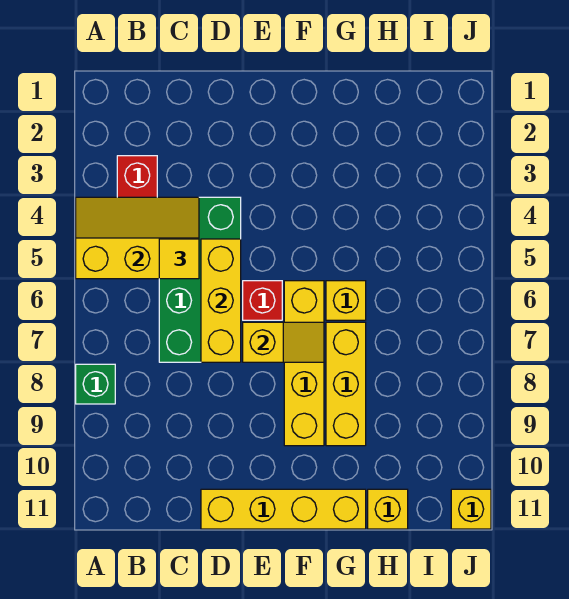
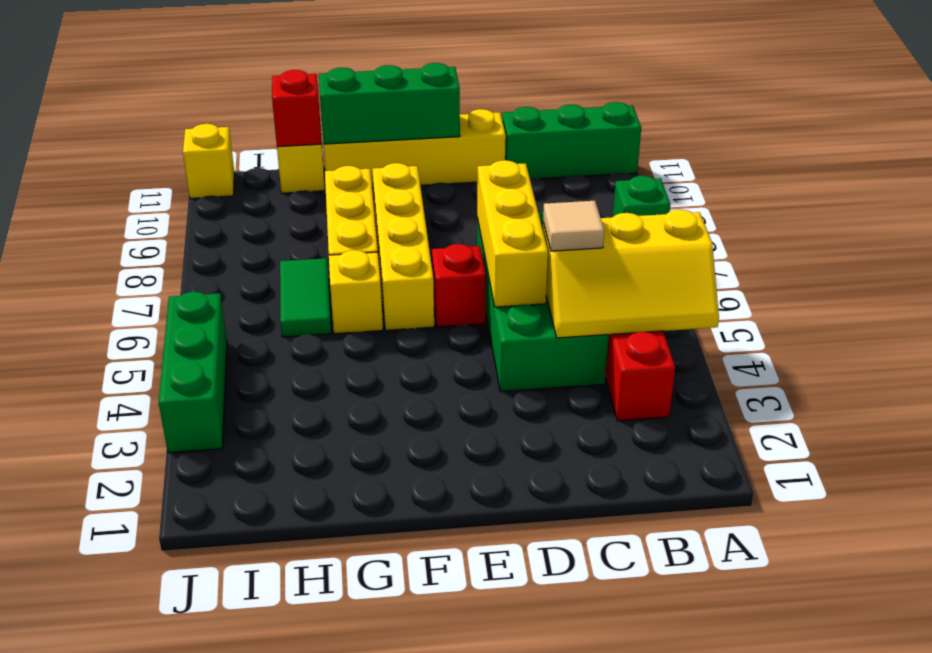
none -> green brick A11:C11 level 1
yellow tile C5 level 3 -> tan tile C5 level 3
yellow slope E7:F7 level 2 top E -> none
none -> green brick E11:G11 level 2
none -> green tile H6:H7 level 1
none -> red brick H11 level 2
none -> green brick J3:J5 level 1

